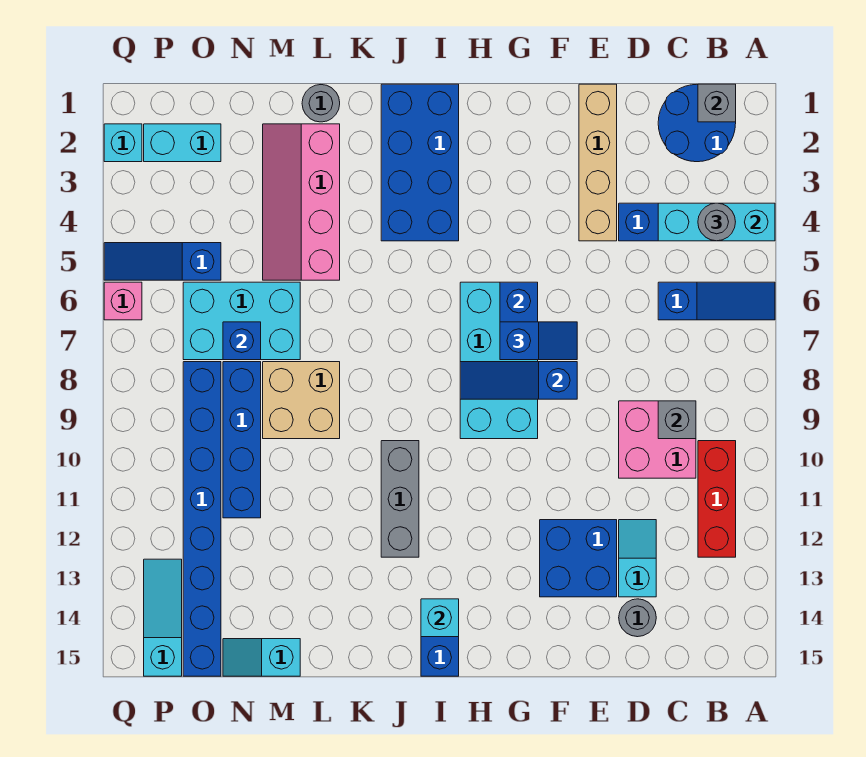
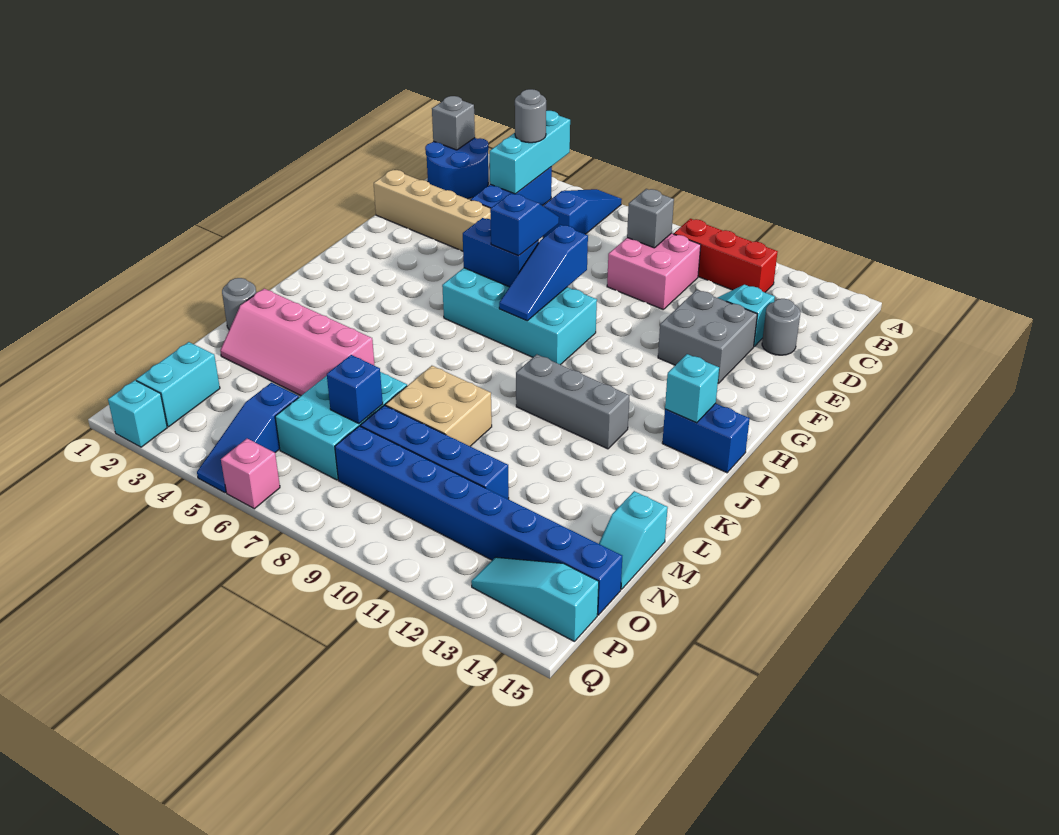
blue brick E12:F13 level 1 -> grey brick E12:F13 level 1
blue brick I1:J4 level 1 -> none

